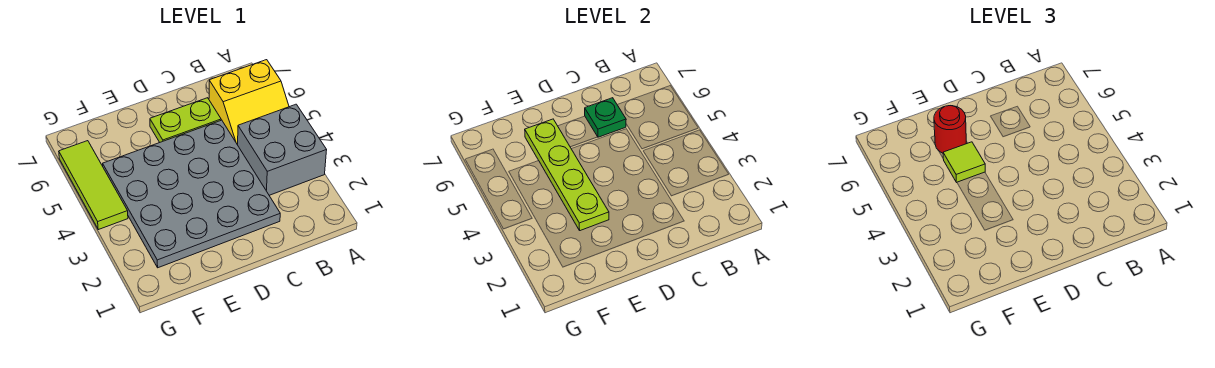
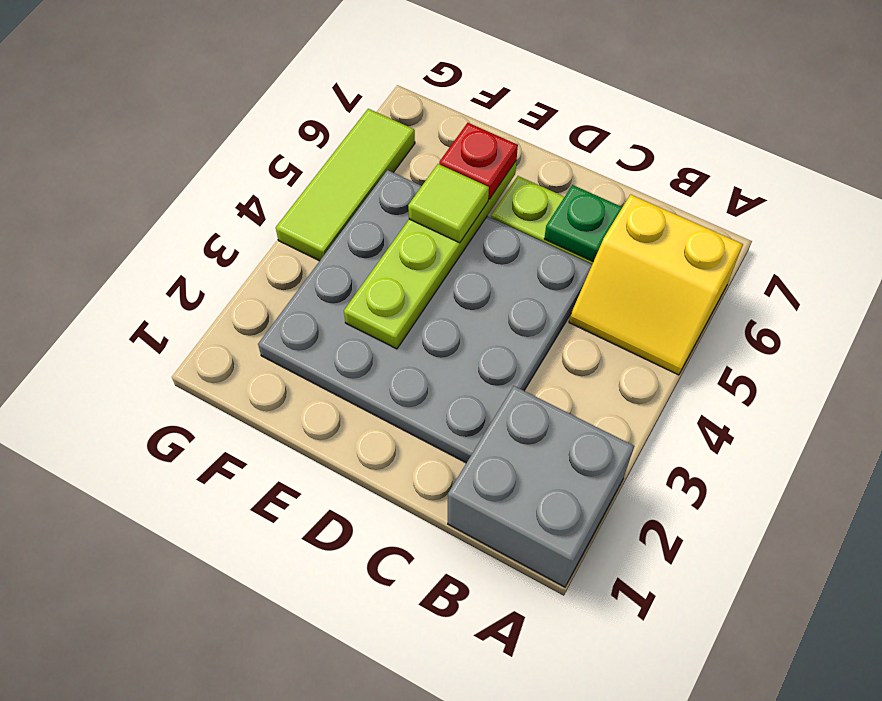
grey brick A3:B4 level 1 -> grey brick A1:B2 level 1
red round brick E6 level 3 -> red plate E6 level 3

